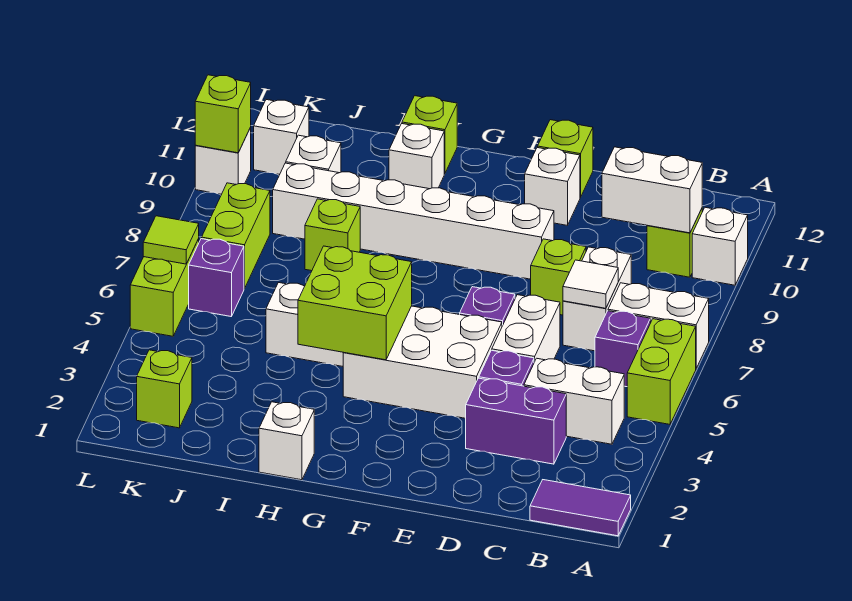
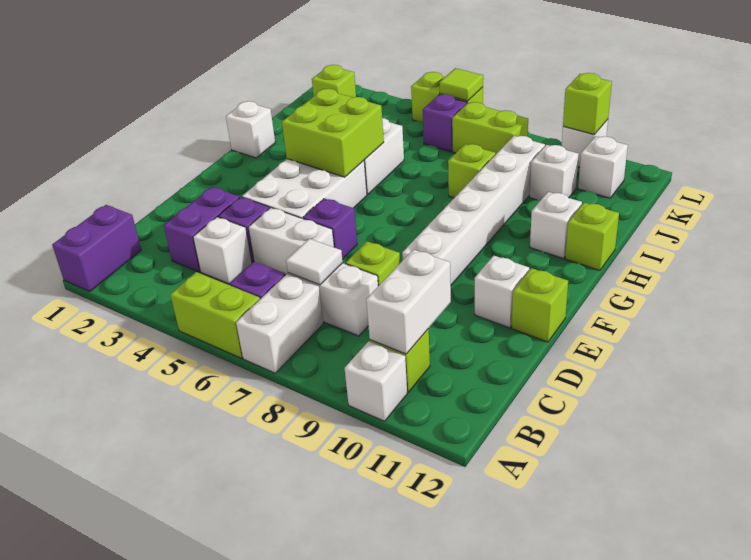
purple tile A1:B1 level 1 -> purple brick A1:B1 level 1
white brick B4:C4 level 1 -> white brick C4 level 1

